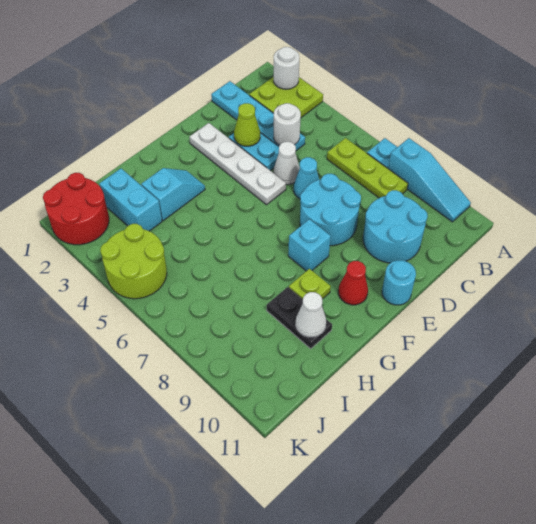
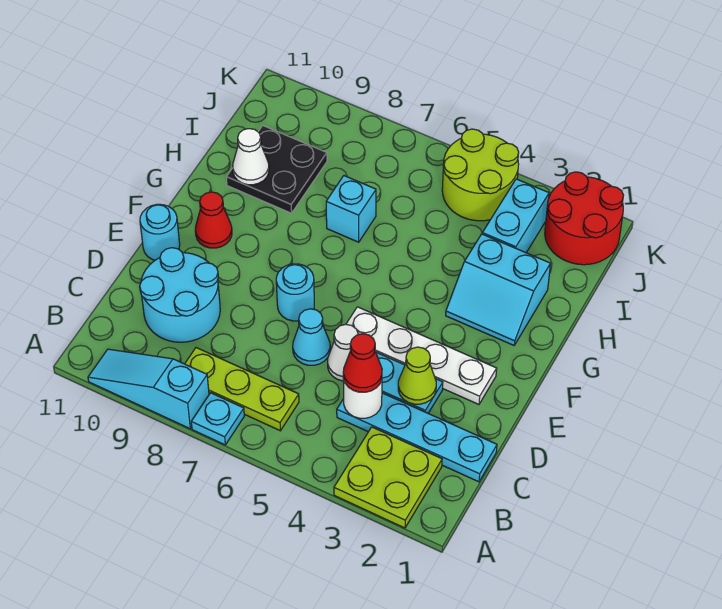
white round brick A2 level 2 -> none
none -> red cone C4 level 3
cyan round brick D7:E8 level 1 -> cyan round brick E7 level 1
cyan brick F8 level 1 -> cyan brick H7 level 1
cyan slope G3:H3 level 1 top H -> cyan slope G2:H3 level 1 top H
lime plate G9 level 1 -> none
black plate H9:H10 level 1 -> black plate H9:I10 level 1
cyan brick I2:I3 level 1 -> cyan brick I3:J3 level 1

